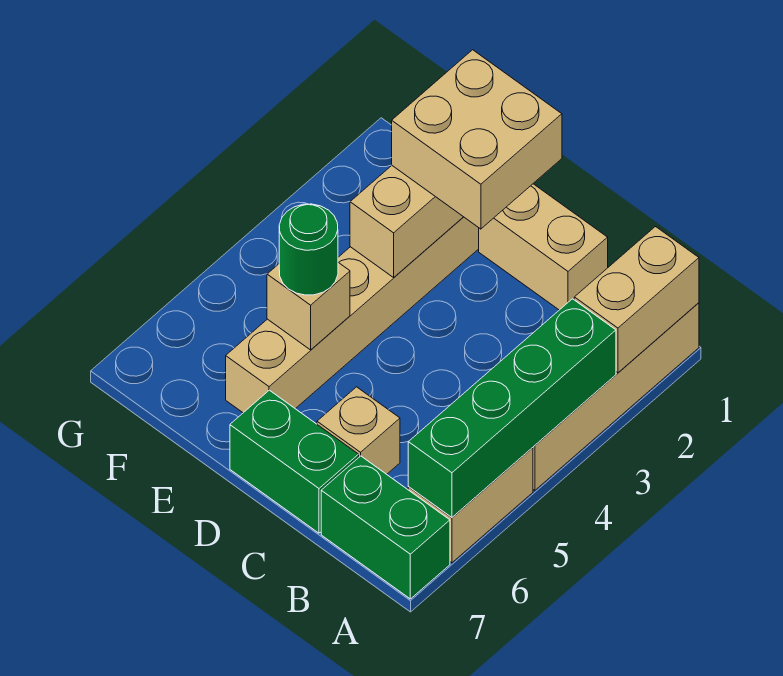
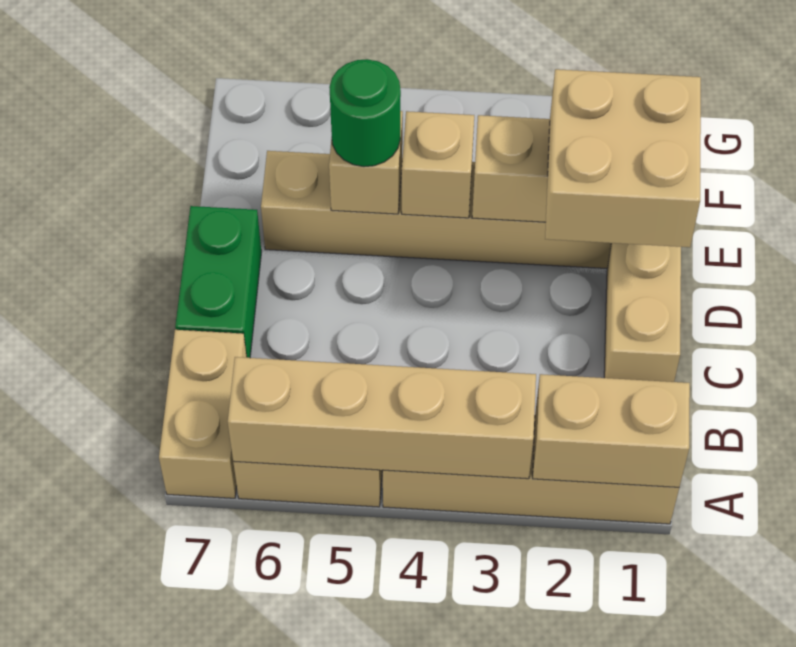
green brick A3:A6 level 2 -> tan brick A3:A6 level 2
green brick A7:B7 level 1 -> tan brick A7:B7 level 1
tan brick C6 level 1 -> tan brick E4 level 2

